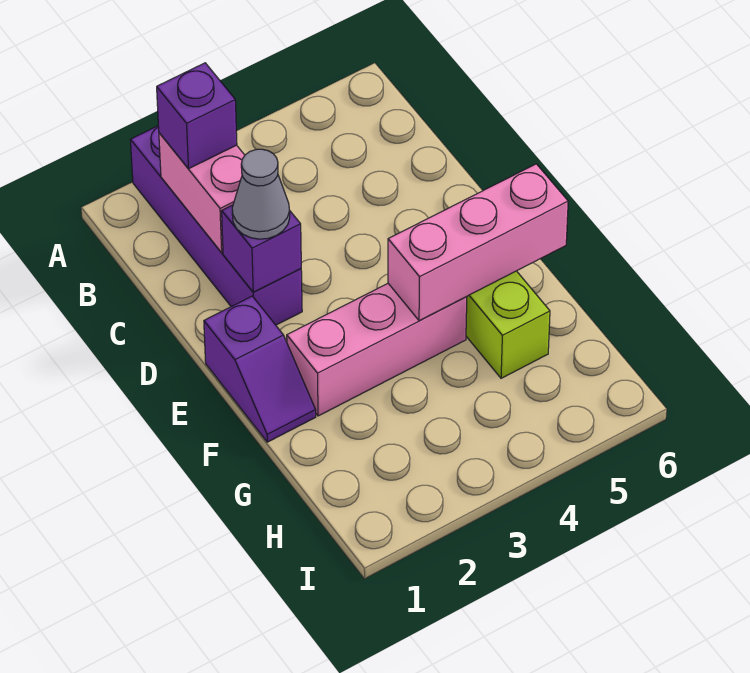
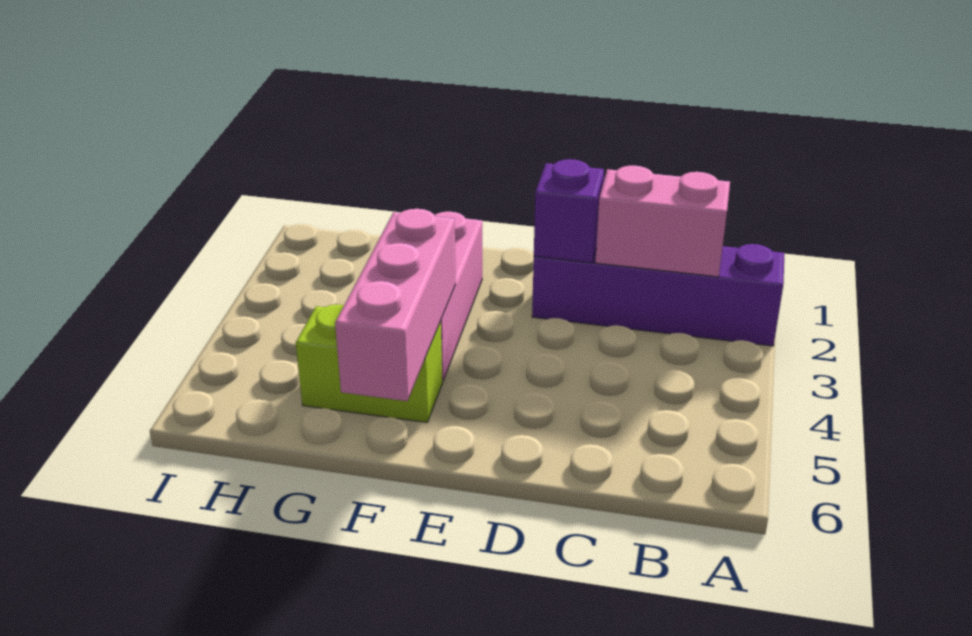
purple brick B2 level 3 -> none
grey cone D2 level 3 -> none
purple slope E1:F1 level 1 top E -> none

